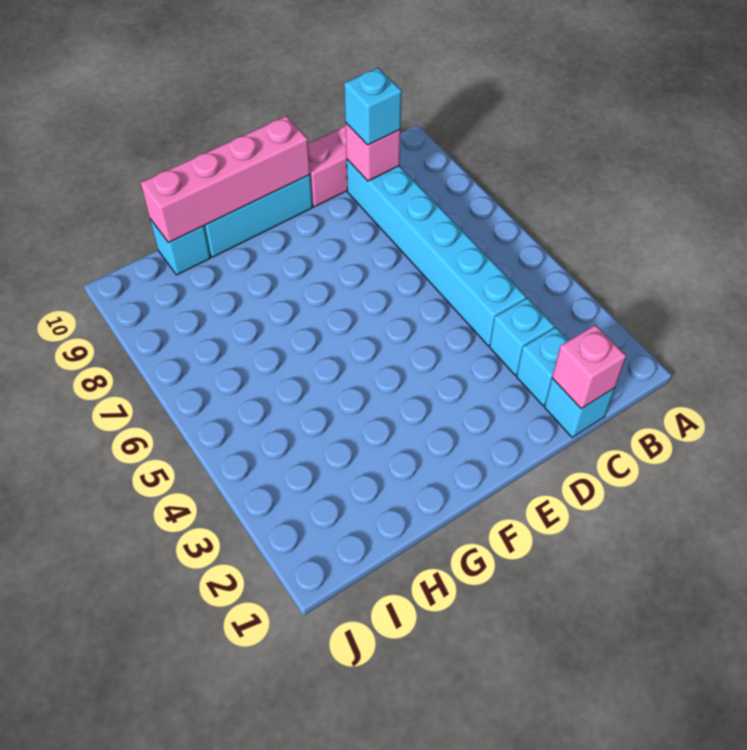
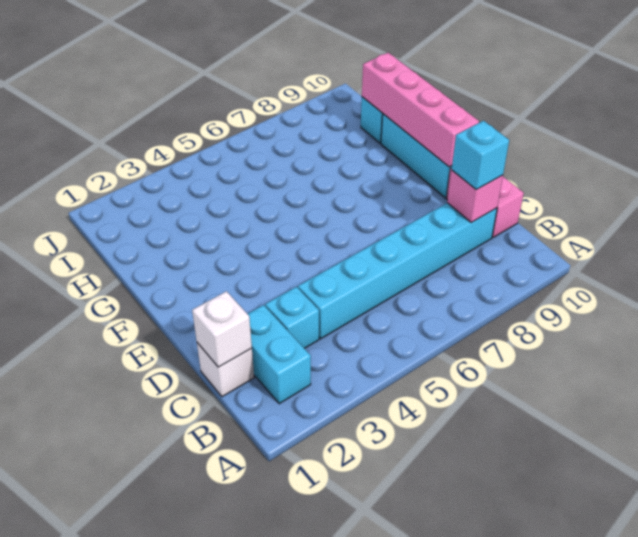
cyan brick C1 level 1 -> white brick C1 level 1
pink brick C1 level 2 -> white brick C1 level 2
cyan brick C2 level 1 -> cyan brick B2:C2 level 1

